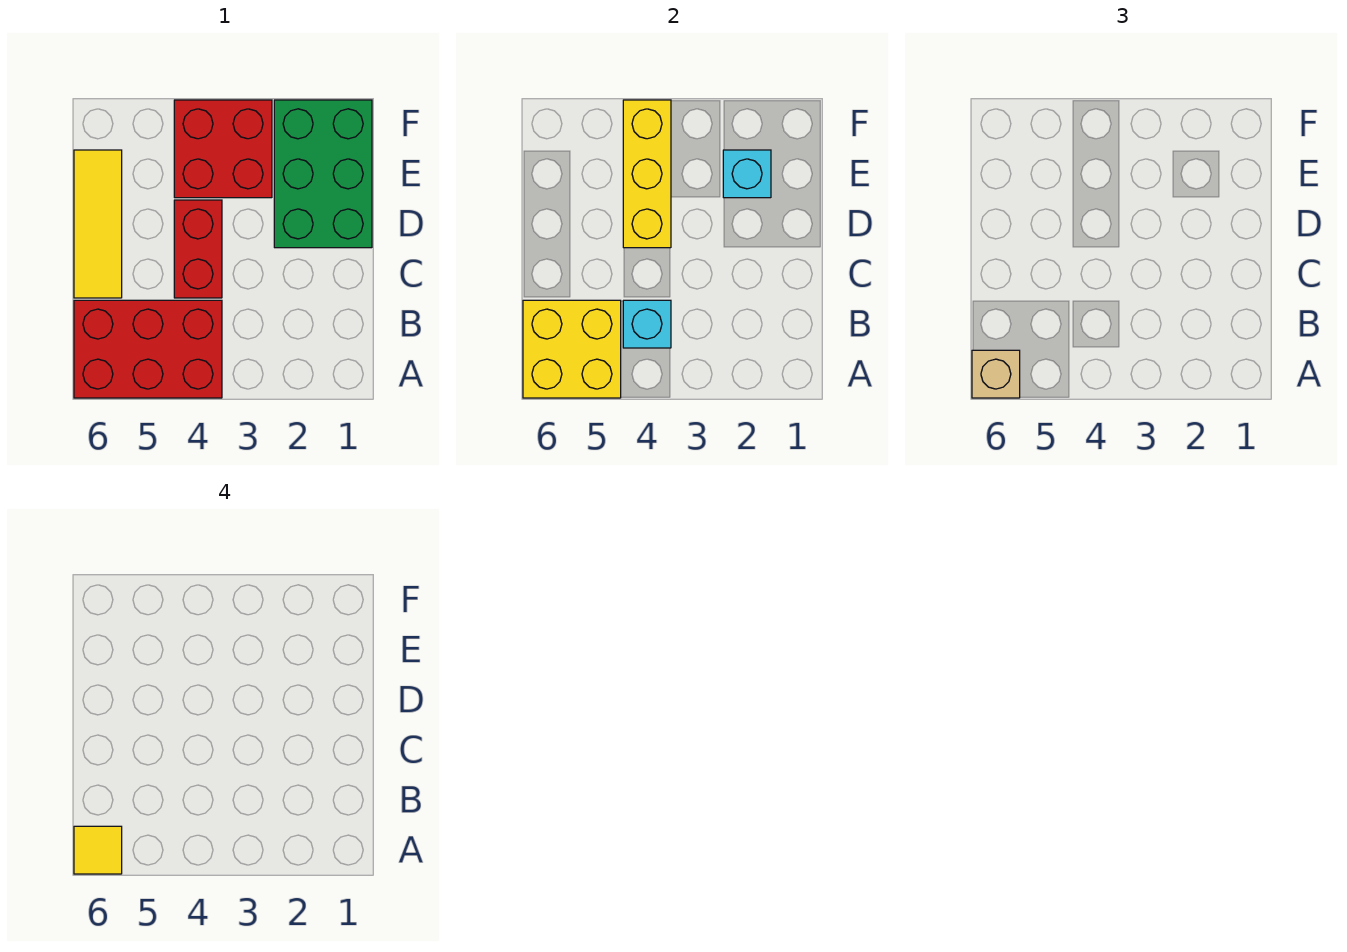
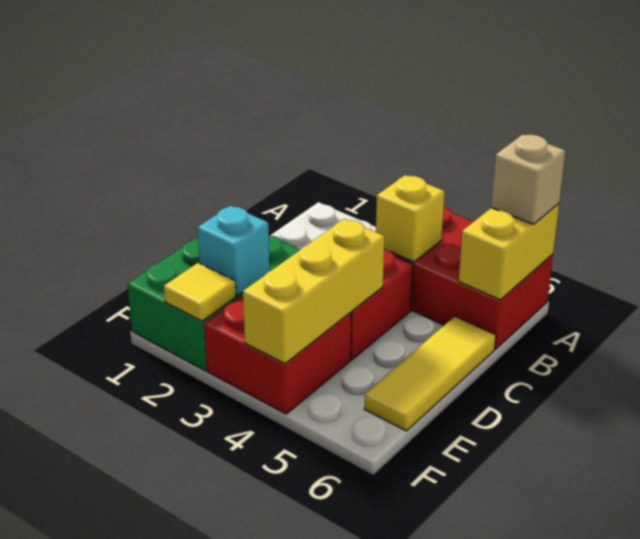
yellow brick A5:B6 level 2 -> yellow brick A6:B6 level 2
yellow tile A6 level 4 -> yellow tile F2 level 2
cyan brick B4 level 2 -> yellow brick B4 level 2

